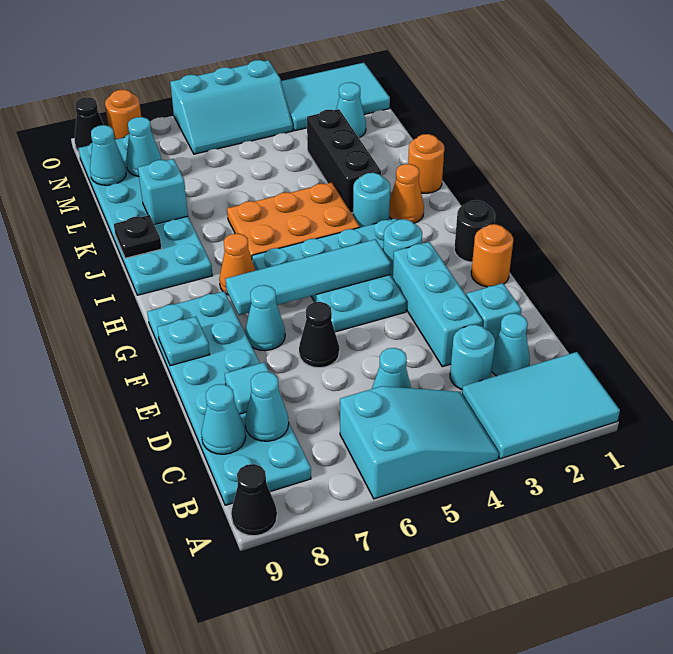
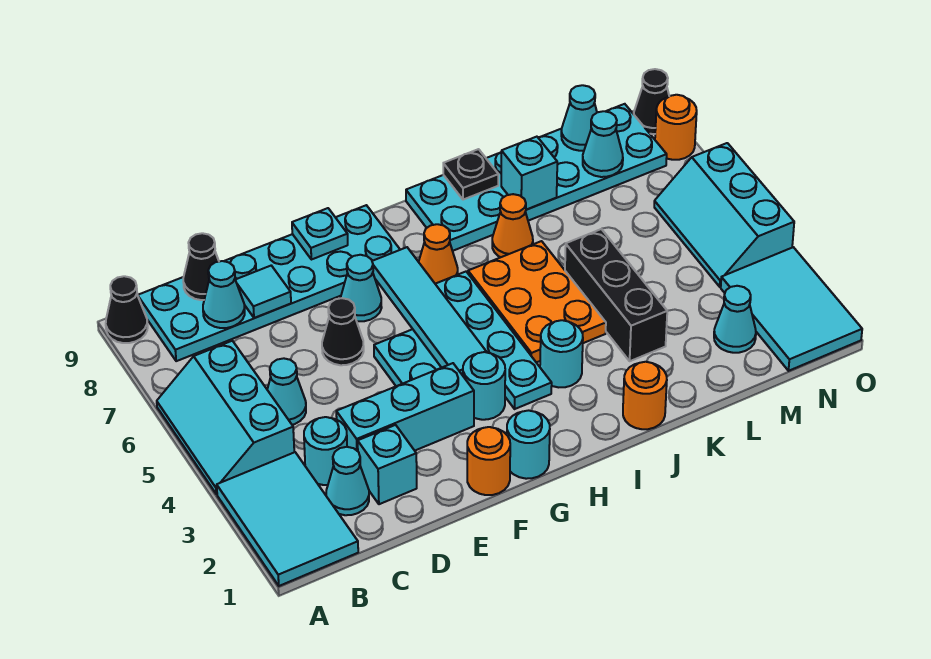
cyan slope A4:B6 level 1 top 6 -> cyan slope A4:B6 level 1 top B
cyan cone C9 level 2 -> black cone C9 level 2
black round brick G1 level 1 -> cyan round brick G1 level 1
orange cone I2 level 1 -> orange cone J7 level 1
black brick J3:L3 level 1 -> black brick K3:K5 level 1

